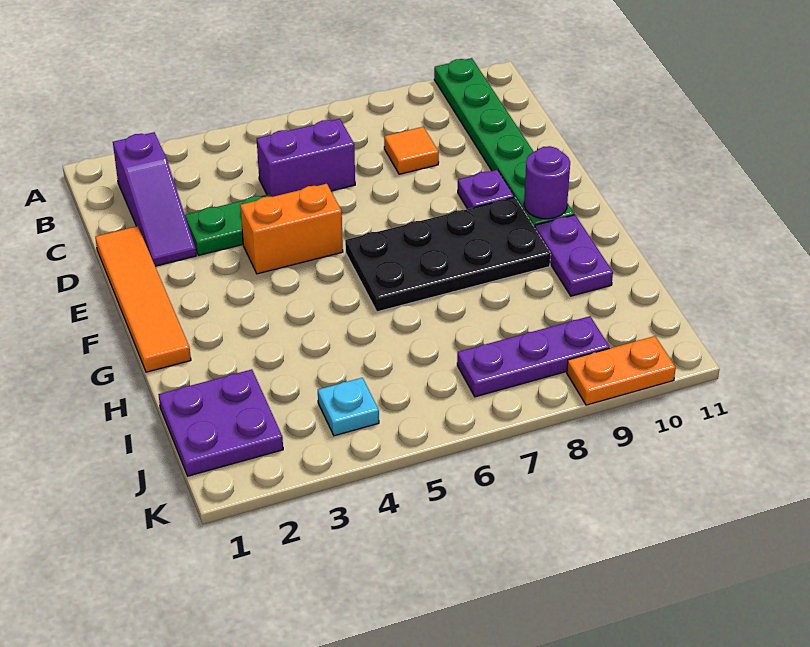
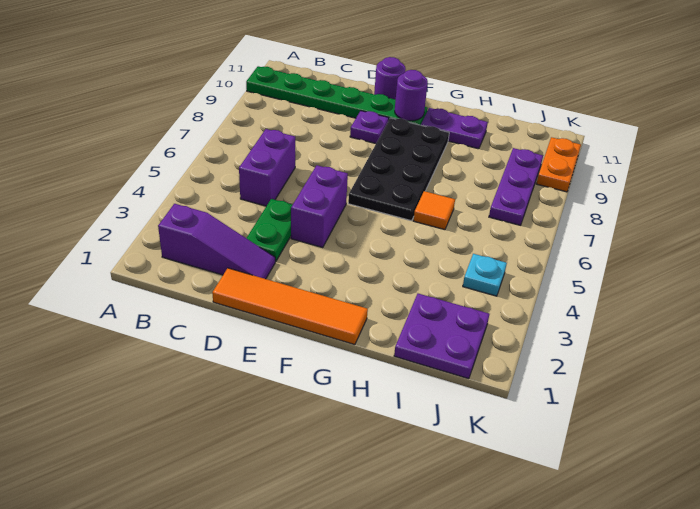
orange tile C8 level 1 -> orange tile H6 level 1
orange brick E4:E5 level 1 -> purple brick E4:E5 level 1
none -> purple round brick E11 level 1

